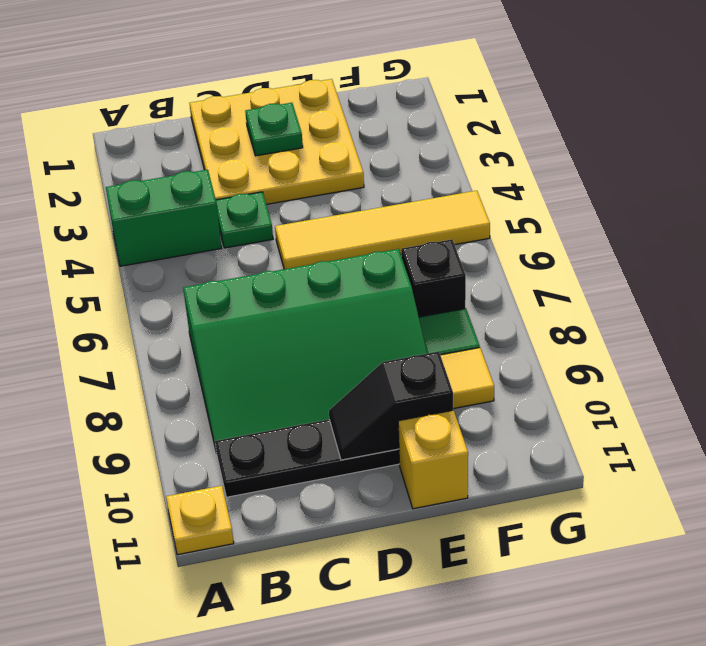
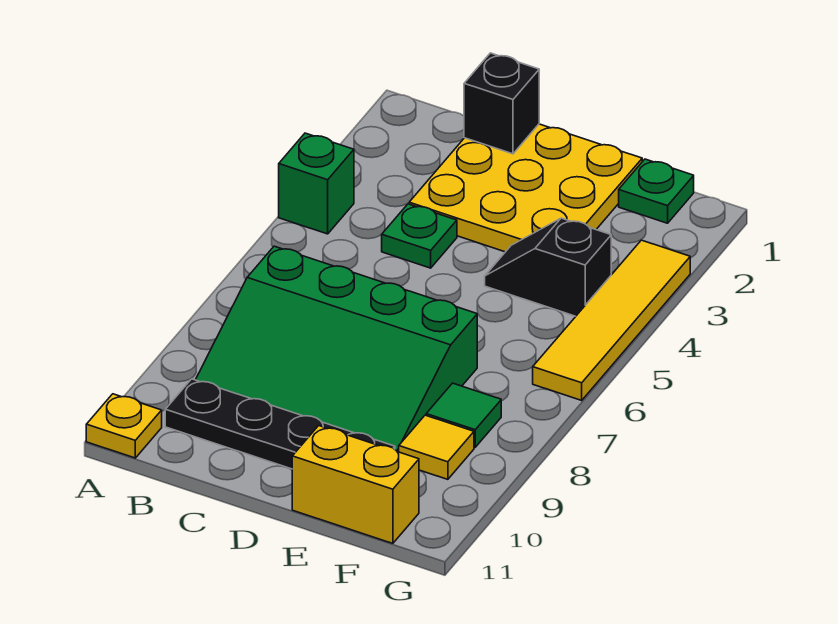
green brick A4:B4 level 1 -> green brick A4 level 1
green plate D2 level 2 -> green plate F1 level 1
yellow tile D5:G5 level 1 -> yellow tile G3:G6 level 1
black slope D10:E10 level 2 top E -> black slope E4:F4 level 1 top F
yellow brick E11 level 1 -> yellow brick E11:F11 level 1
black brick F7 level 1 -> black brick C1 level 2

